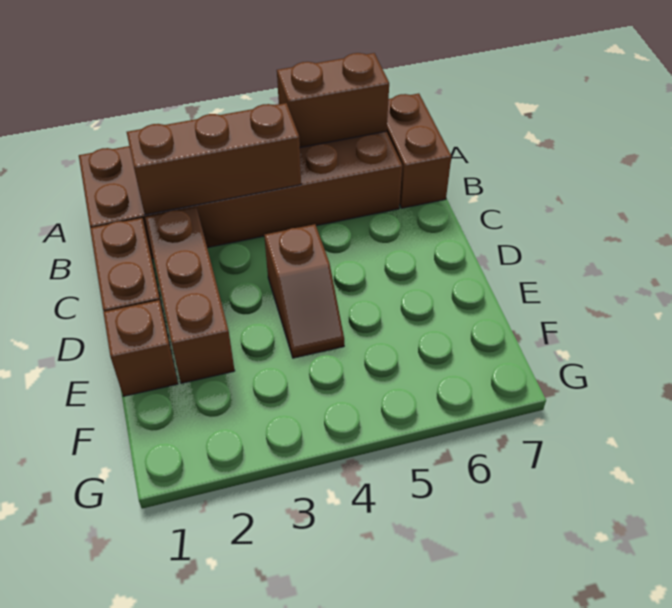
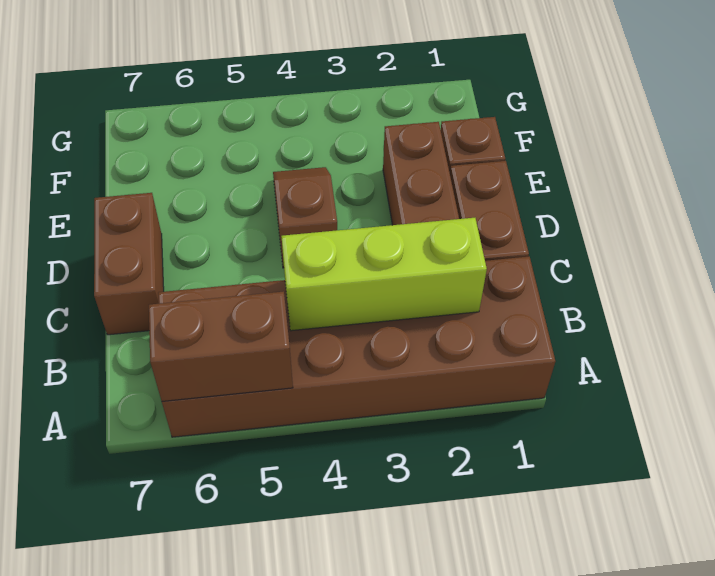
brown brick A7:B7 level 1 -> brown brick C7:D7 level 1
brown brick B2:B4 level 2 -> lime brick B2:B4 level 2

